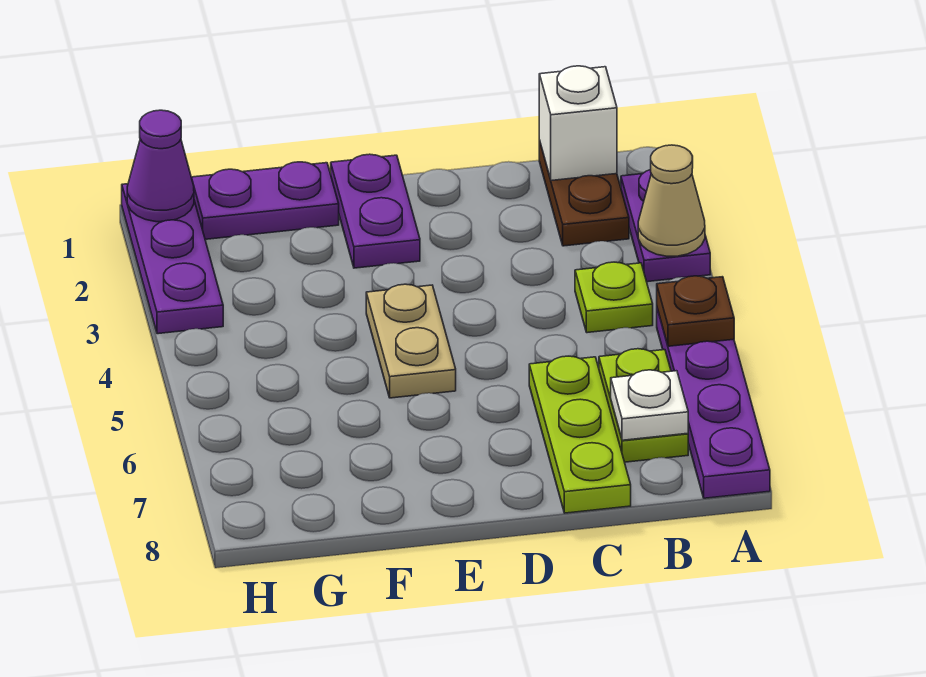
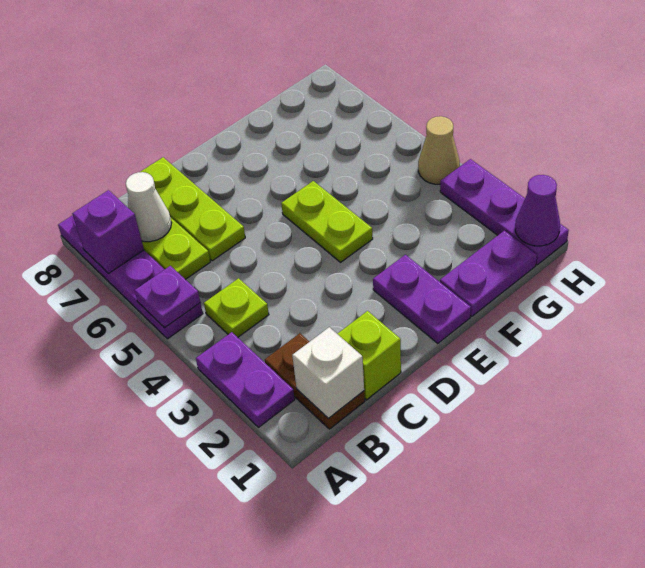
tan cone A3 level 2 -> tan cone H4 level 1
brown plate A5 level 2 -> purple plate A5 level 2
none -> purple brick A7 level 2
white plate B7 level 2 -> white cone B7 level 2
none -> lime brick C1 level 1
tan plate E4:E5 level 1 -> lime plate E4:E5 level 1

